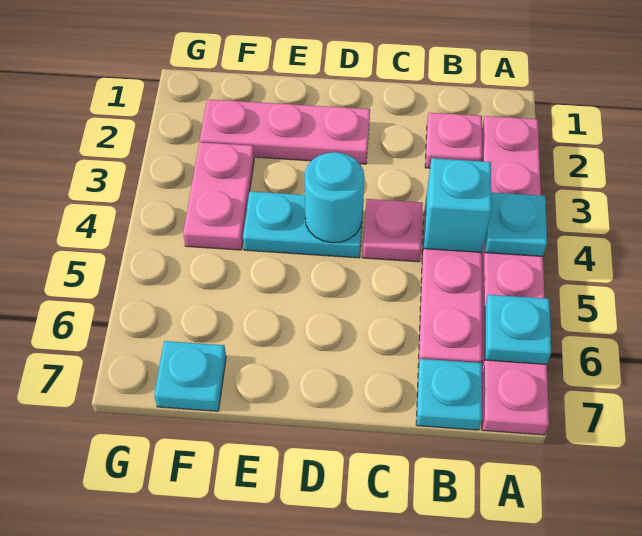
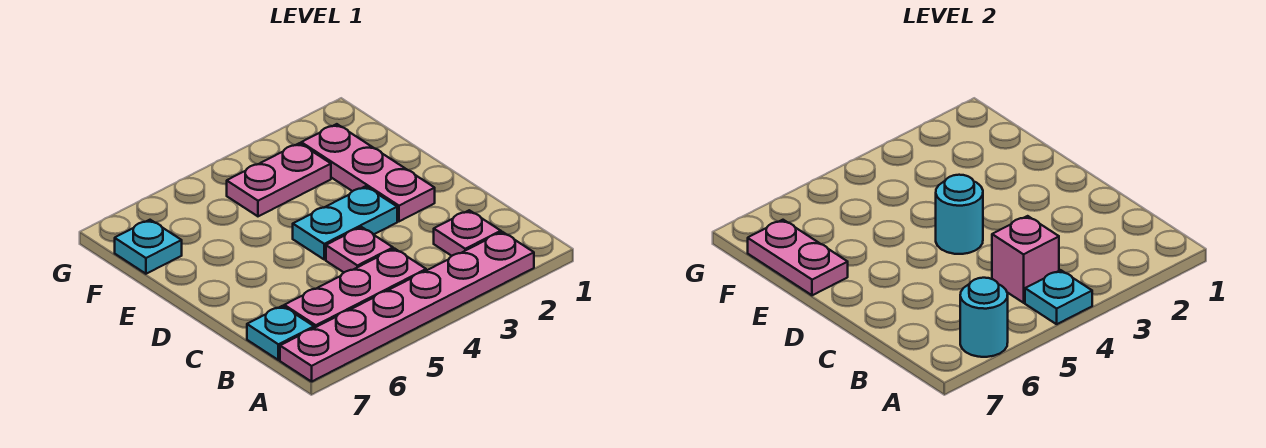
cyan plate A6 level 2 -> cyan round brick A6 level 2
cyan brick B4 level 2 -> pink brick B4 level 2
cyan plate D4:E4 level 1 -> cyan plate D3:D4 level 1
none -> pink plate E7:F7 level 2

